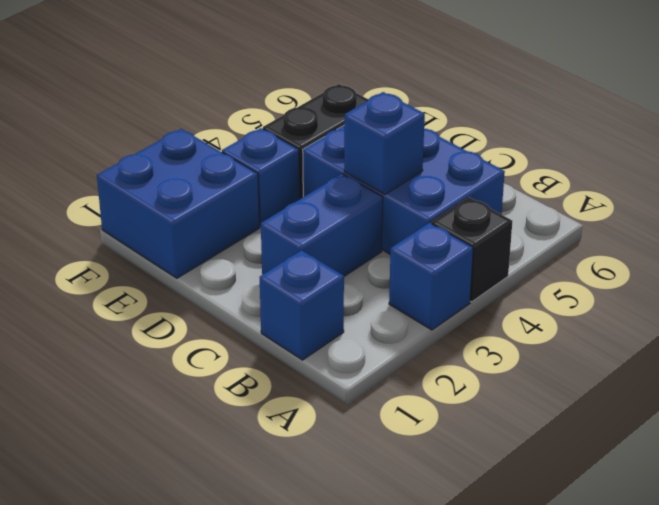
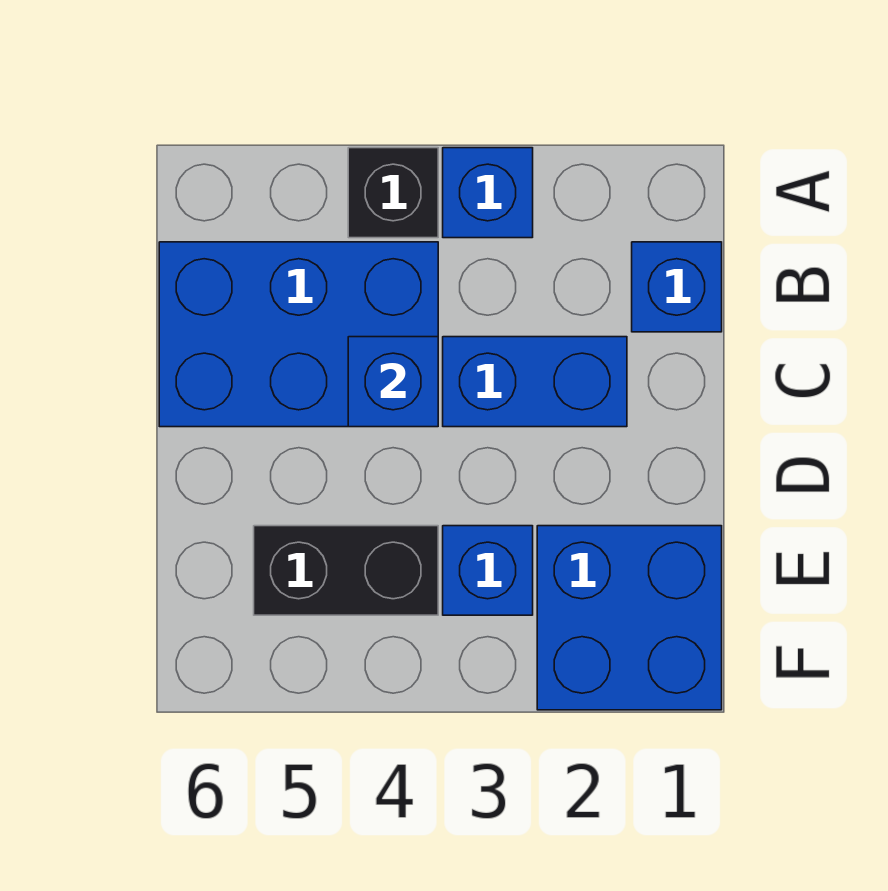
blue brick B4:D5 level 1 -> blue brick B4:C6 level 1

